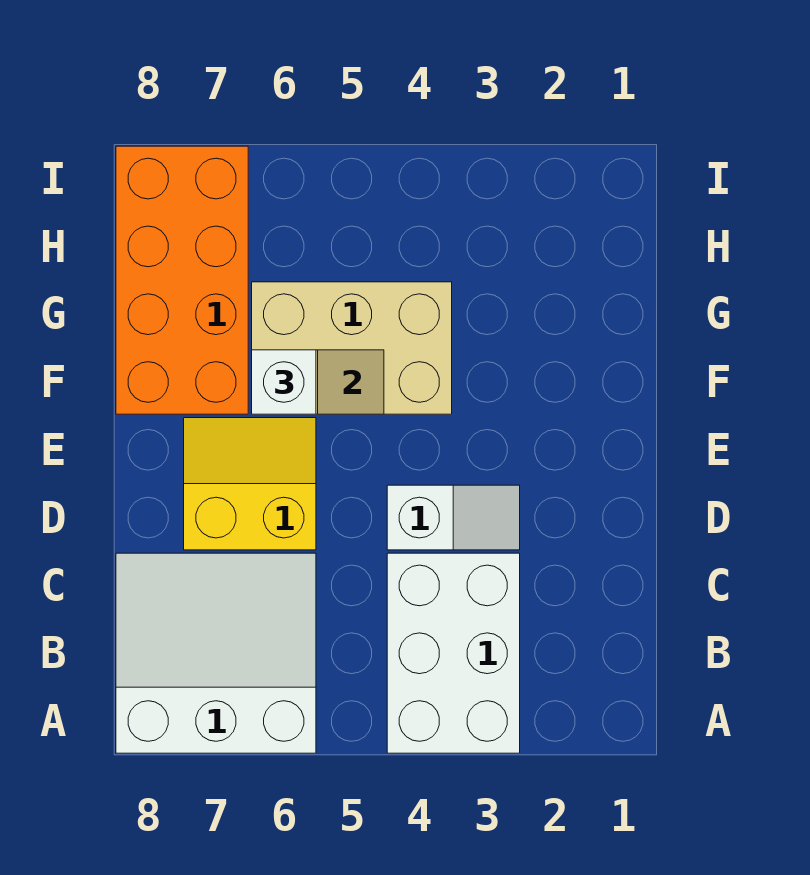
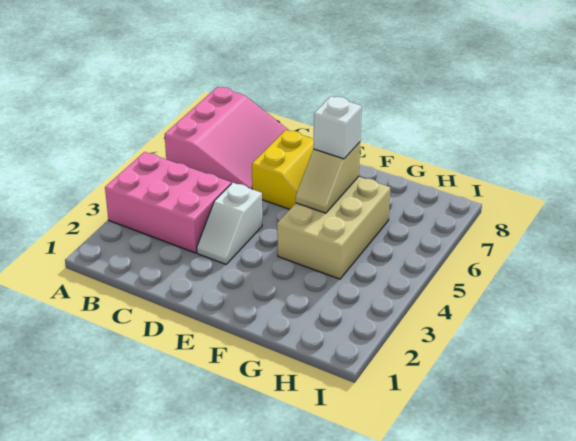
white brick A3:C4 level 1 -> pink brick A3:C4 level 1
white slope A6:C8 level 1 top A -> pink slope A6:C8 level 1 top A
orange brick F7:I8 level 1 -> none

